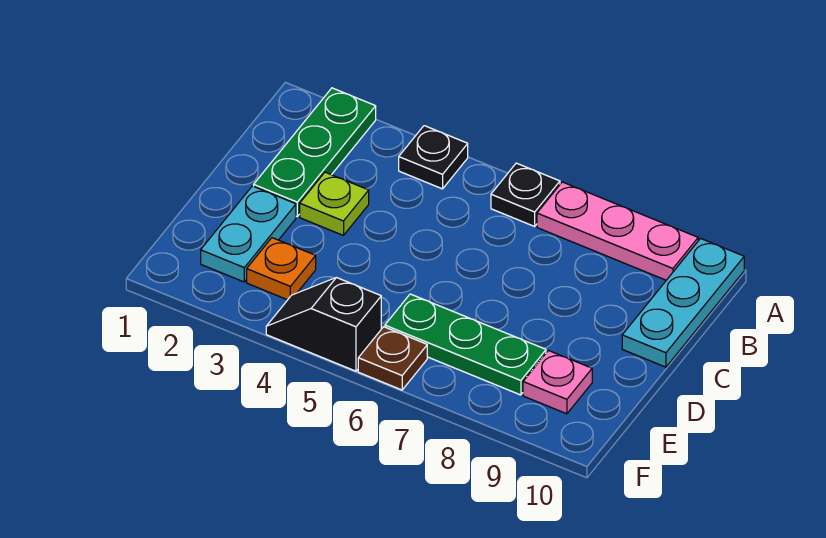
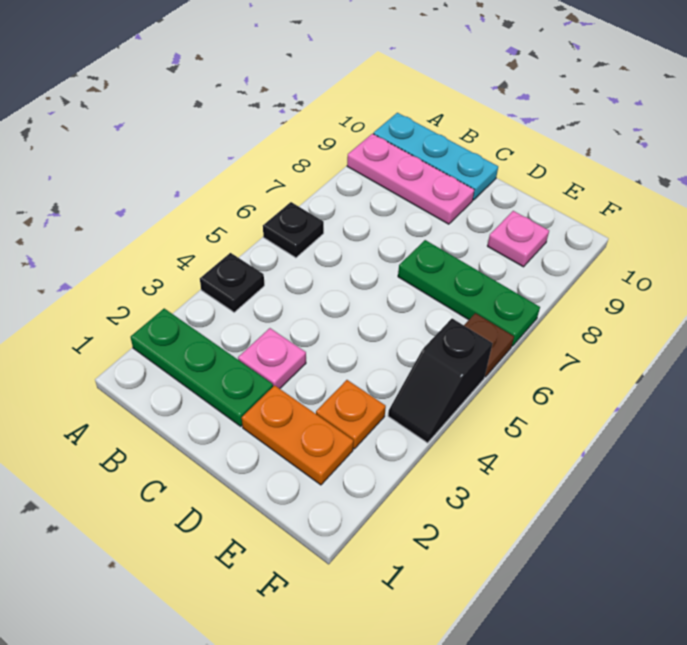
pink plate A7:A9 level 1 -> pink plate A9:C9 level 1
lime plate C3 level 1 -> pink plate C3 level 1
cyan plate D2:E2 level 1 -> orange plate D2:E2 level 1
green plate E6:E8 level 1 -> green plate D7:F7 level 1

